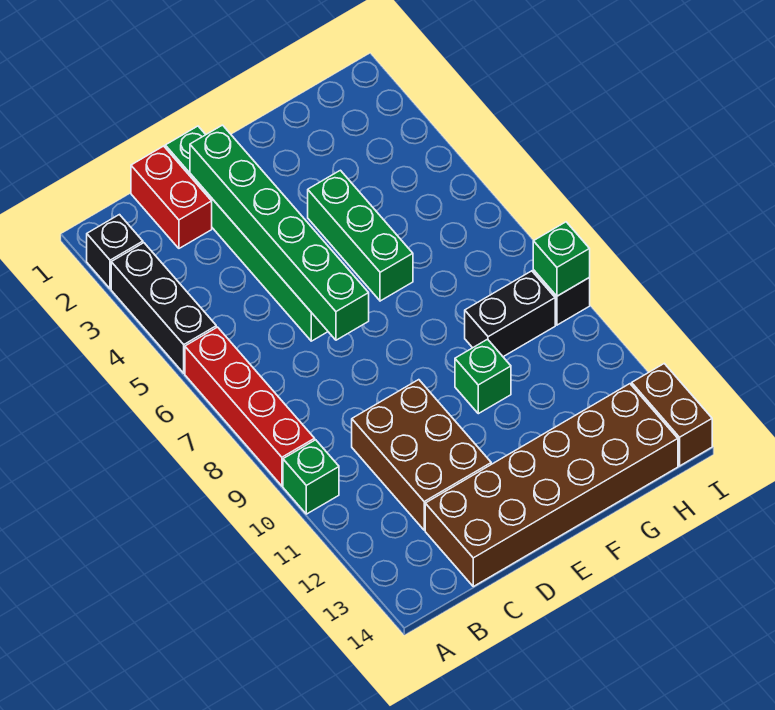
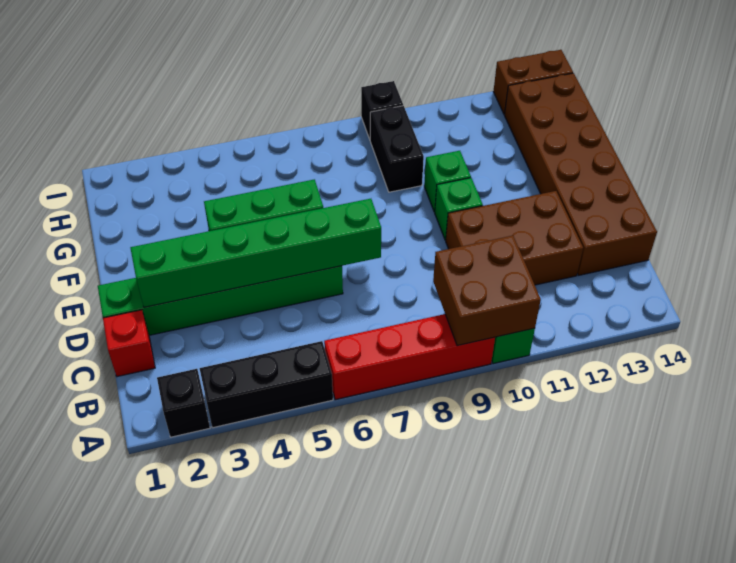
none -> brown brick A9:B10 level 2
red brick C1:C2 level 1 -> red brick C1 level 1
green brick I9 level 2 -> green brick E10 level 1

